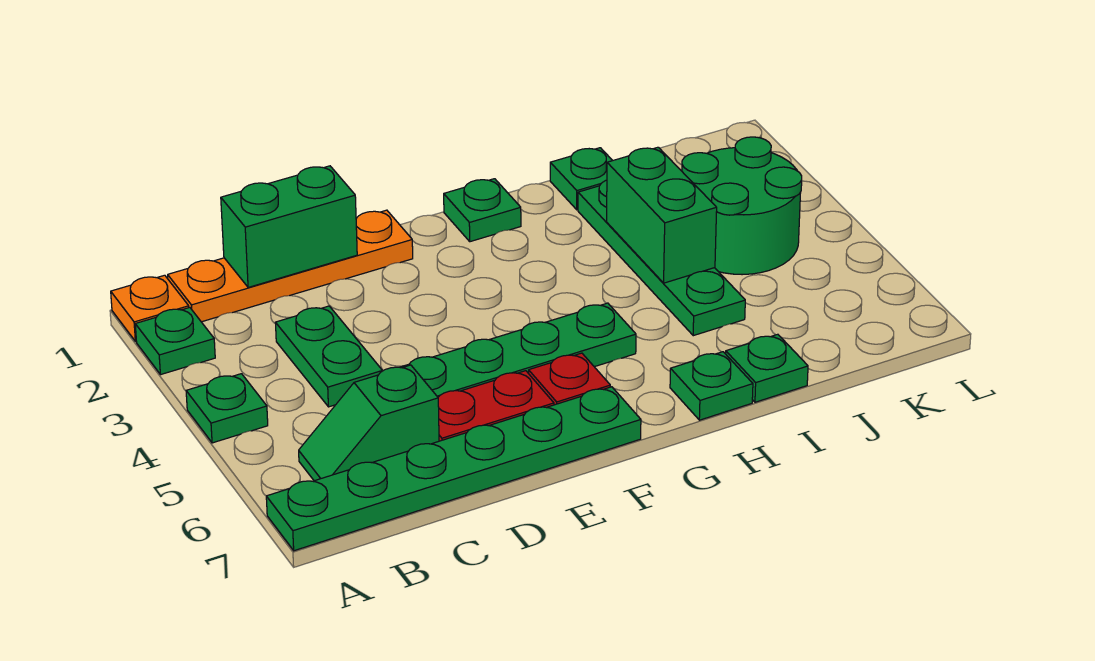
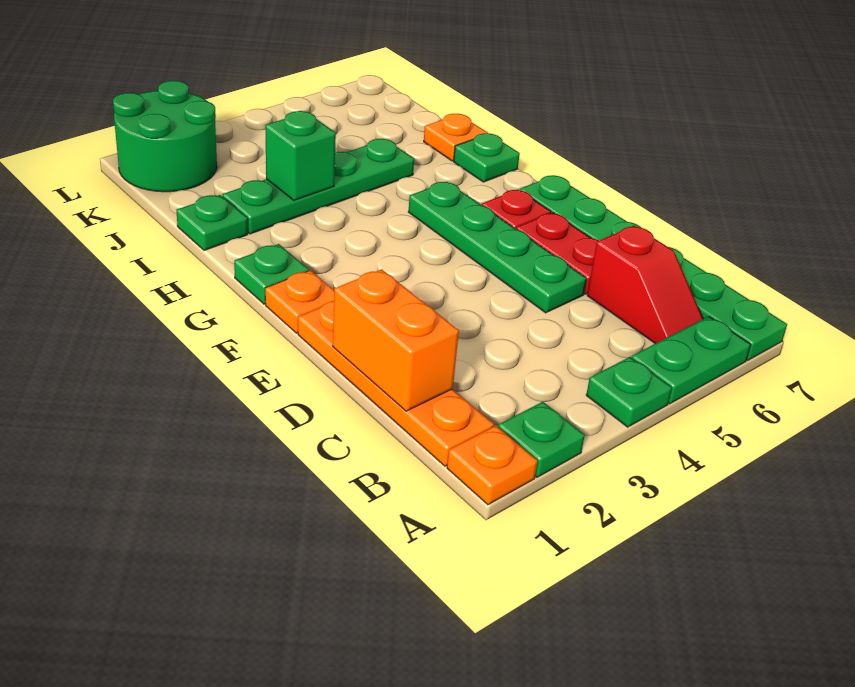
green slope B6:C6 level 1 top C -> red slope B6:C6 level 1 top C
green brick C1:D1 level 2 -> orange brick C1:D1 level 2
green plate C3:C4 level 1 -> green plate A5:A6 level 1
none -> orange plate F1 level 1
green brick I3:I4 level 2 -> green brick I3 level 2
green plate I7 level 1 -> orange plate I7 level 1
green round brick J3:K4 level 1 -> green round brick K1:L2 level 1

